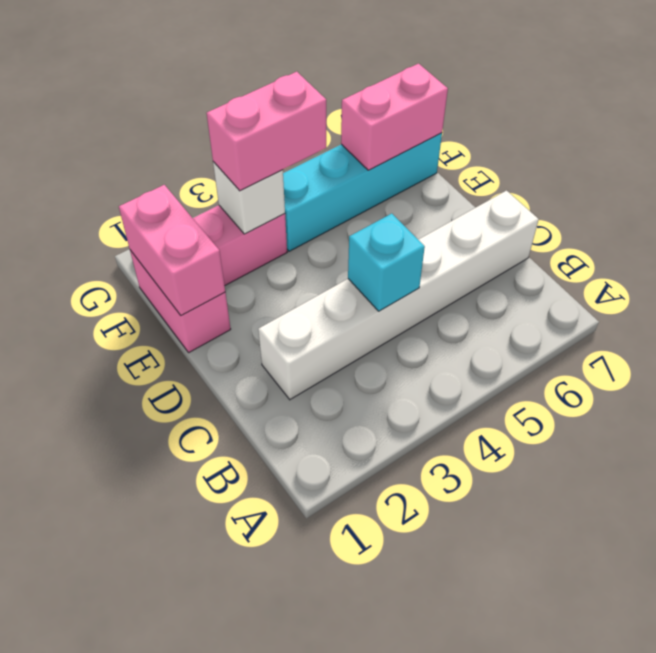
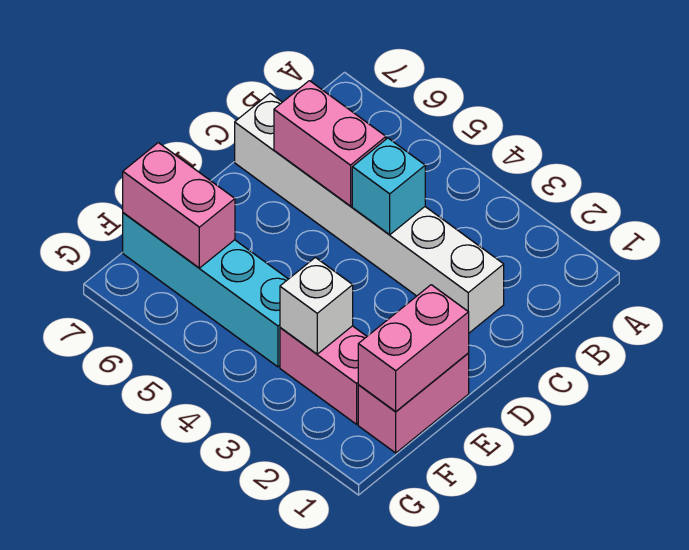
pink brick F3:F4 level 3 -> pink brick C5:C6 level 2

